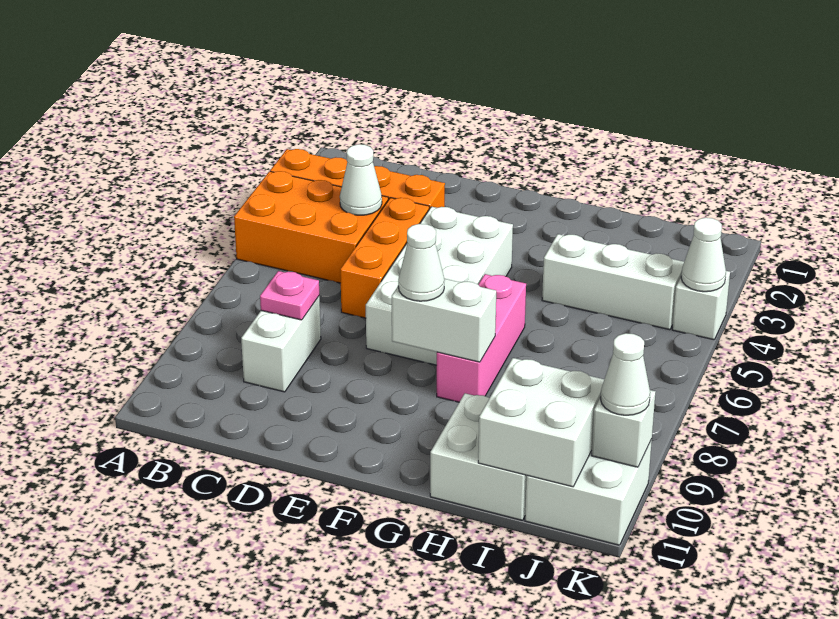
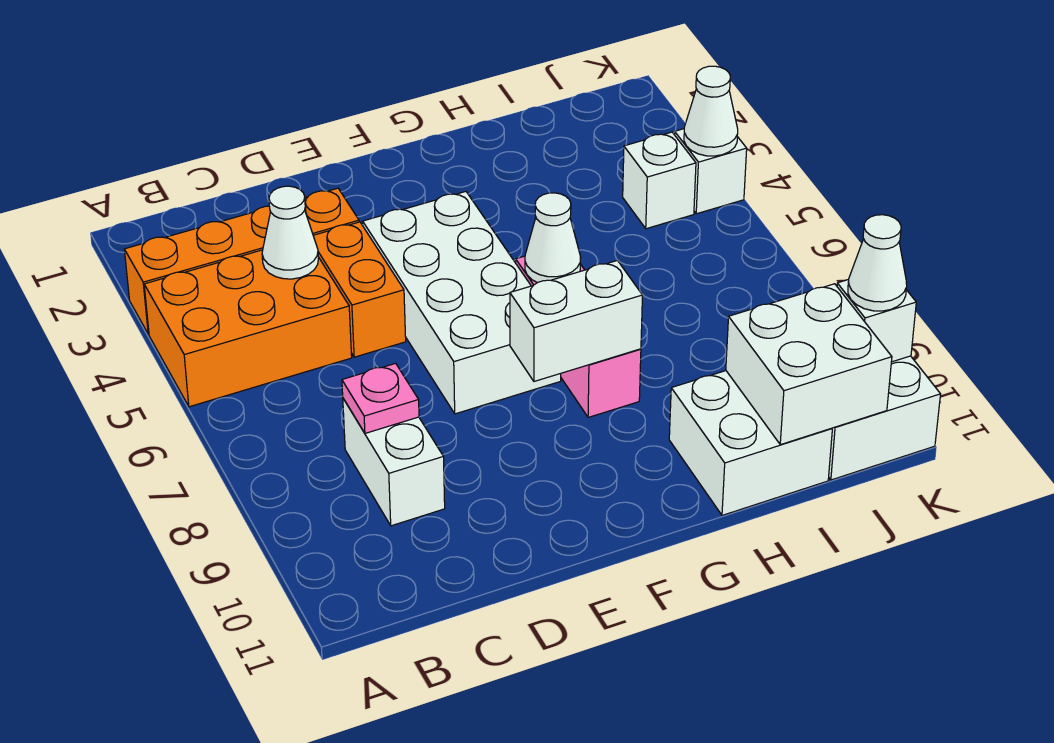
orange brick D4:D6 level 1 -> orange brick D4:D5 level 1
white cone F8 level 3 -> white cone G6 level 2
white brick H4:J4 level 1 -> white brick J4 level 1

